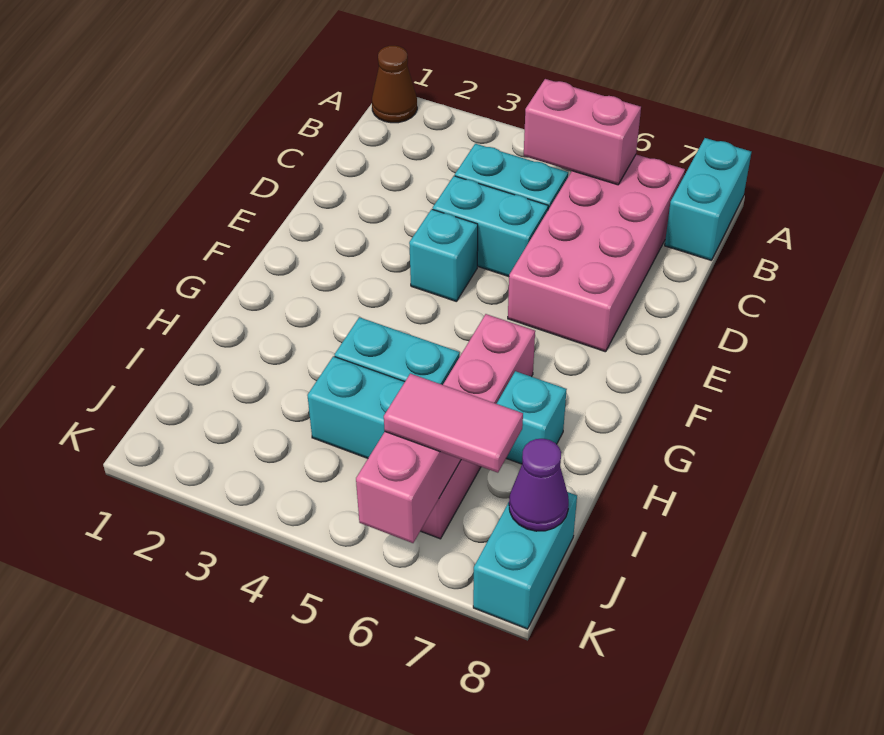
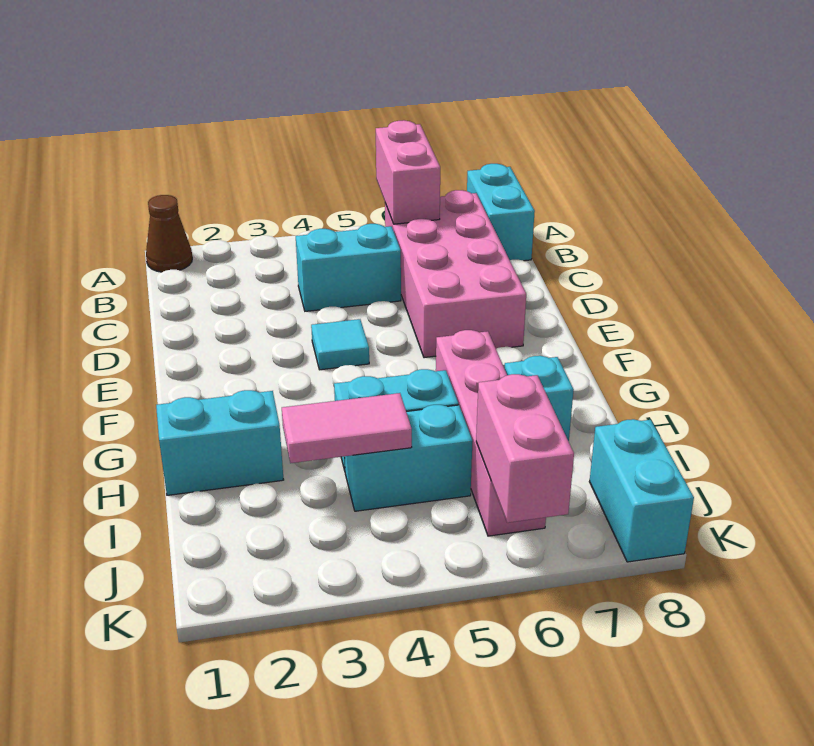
pink brick B5:B6 level 2 -> pink brick A6:B6 level 2
cyan brick D4:D5 level 1 -> cyan brick H1:H2 level 1
cyan brick E4 level 1 -> cyan tile E4 level 1
pink tile J6:J7 level 3 -> pink tile I3:I4 level 2
purple cone J8 level 2 -> none

